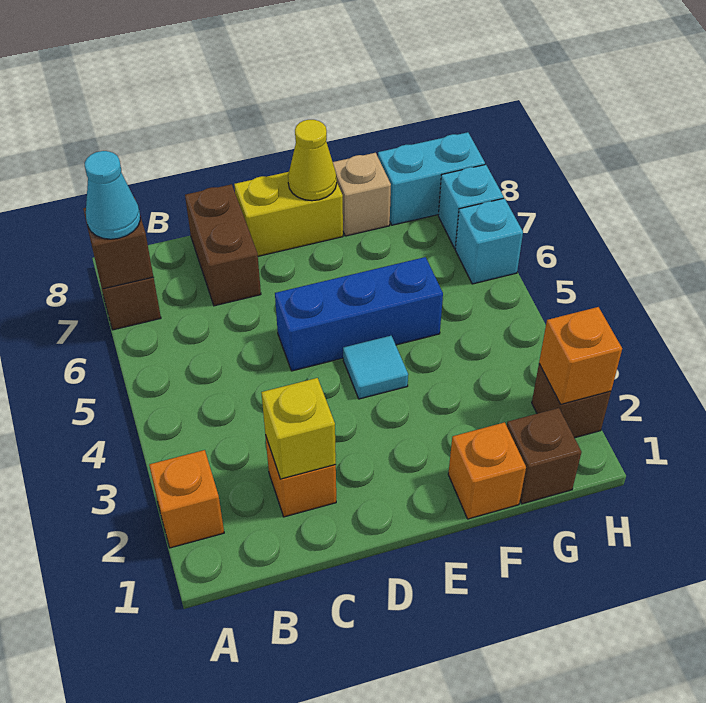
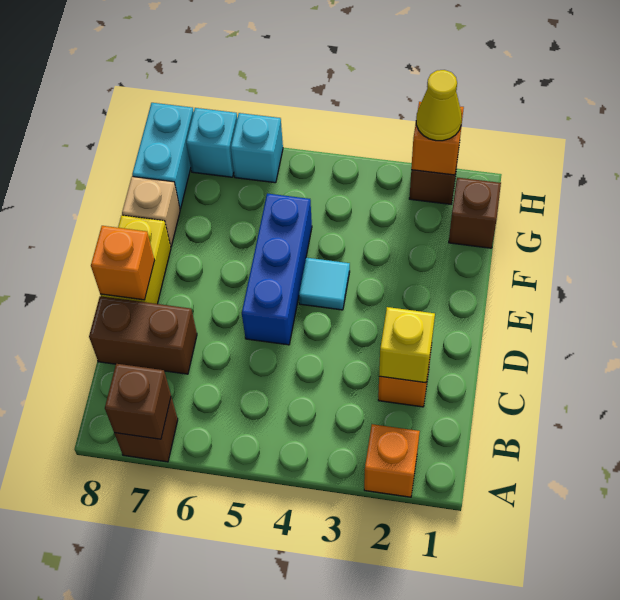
cyan cone A7 level 3 -> none
yellow cone E8 level 2 -> yellow cone H2 level 3
orange brick F1 level 1 -> orange brick D8 level 2

